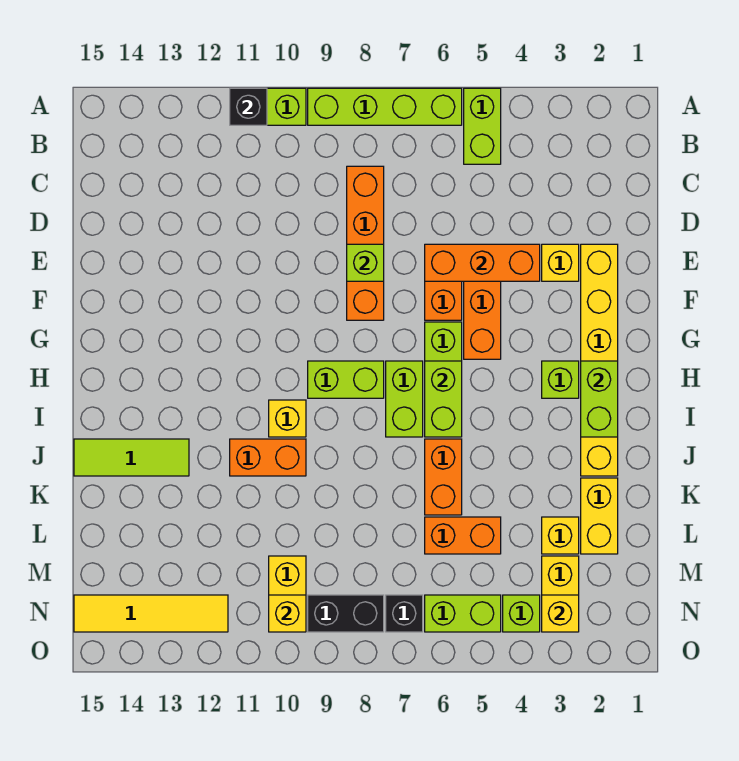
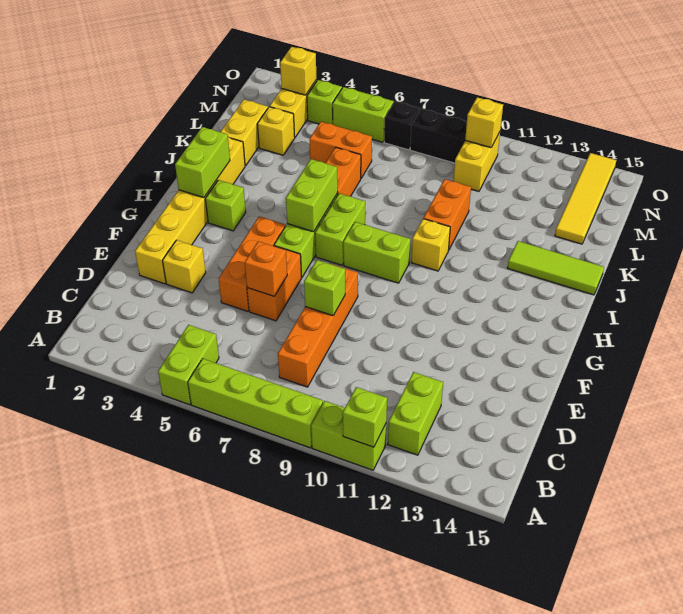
black brick A11 level 2 -> lime brick A11 level 2
none -> lime brick B12:C12 level 1
orange brick E4:E6 level 2 -> orange brick E6 level 2
orange brick J10:J11 level 1 -> orange brick J10:K10 level 1
yellow tile N12:N15 level 1 -> yellow tile L14:O14 level 1

